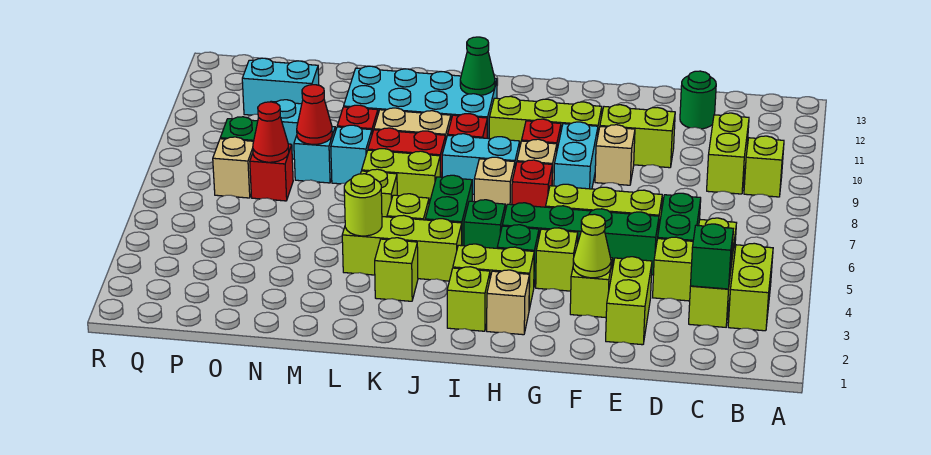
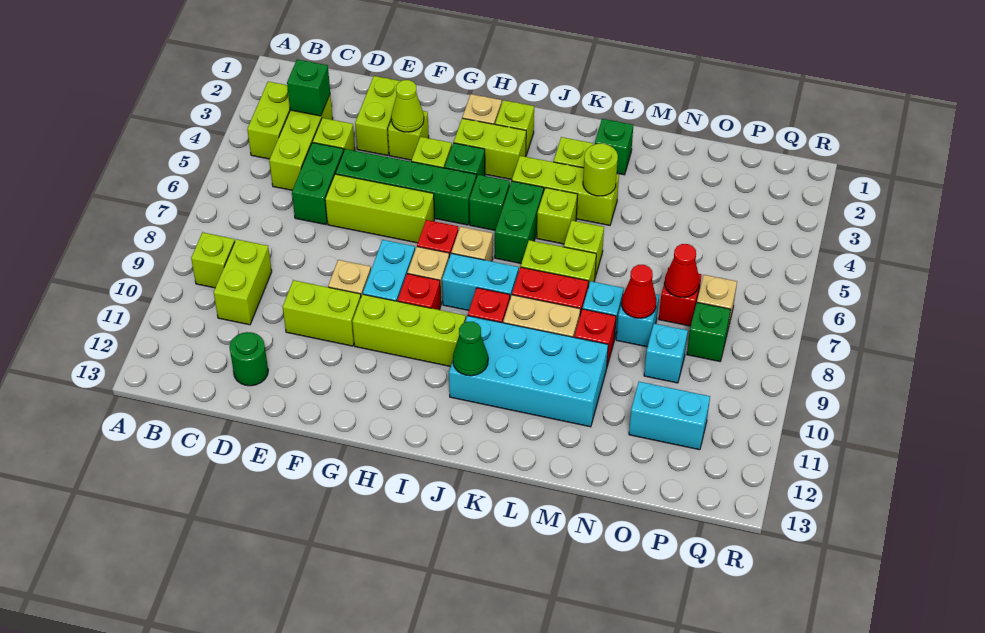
none -> green brick L2 level 1

